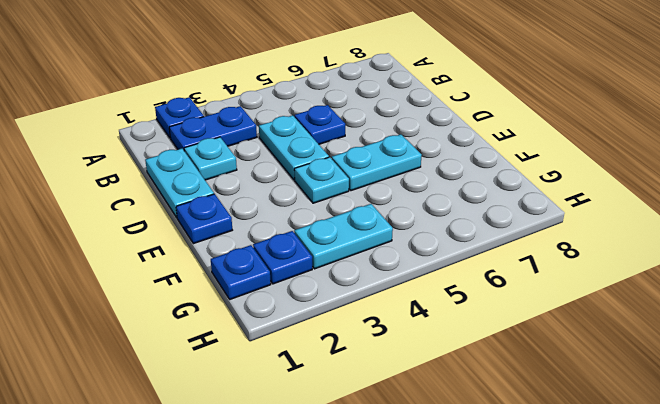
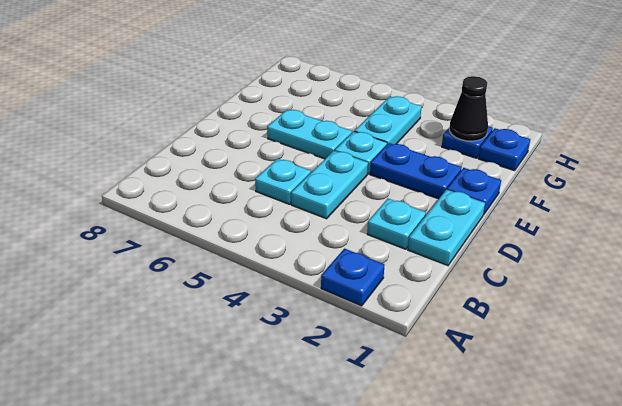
blue plate B2:B3 level 1 -> blue plate E2:E3 level 1
blue plate C5 level 1 -> cyan plate C5 level 1
none -> black cone G2 level 2
cyan plate G3:G4 level 1 -> cyan plate F4:G4 level 1

